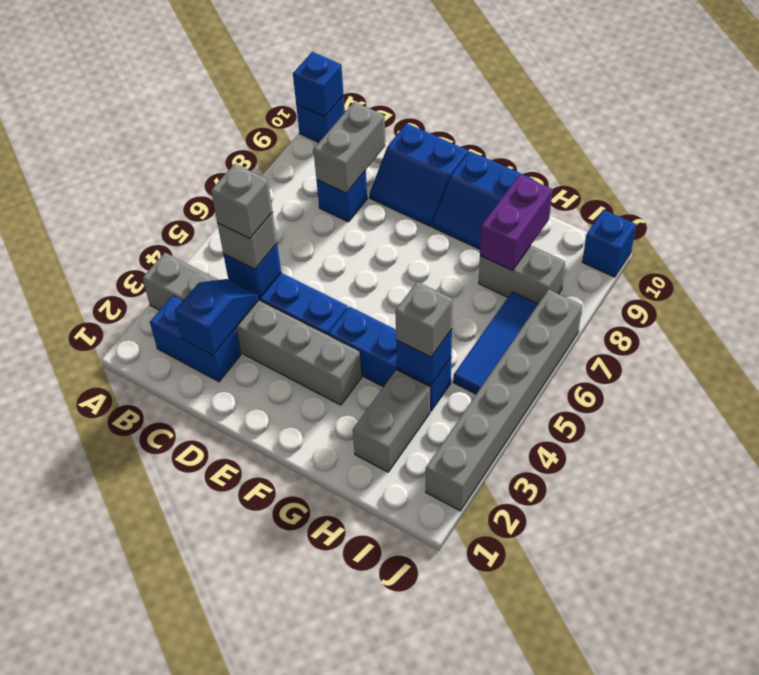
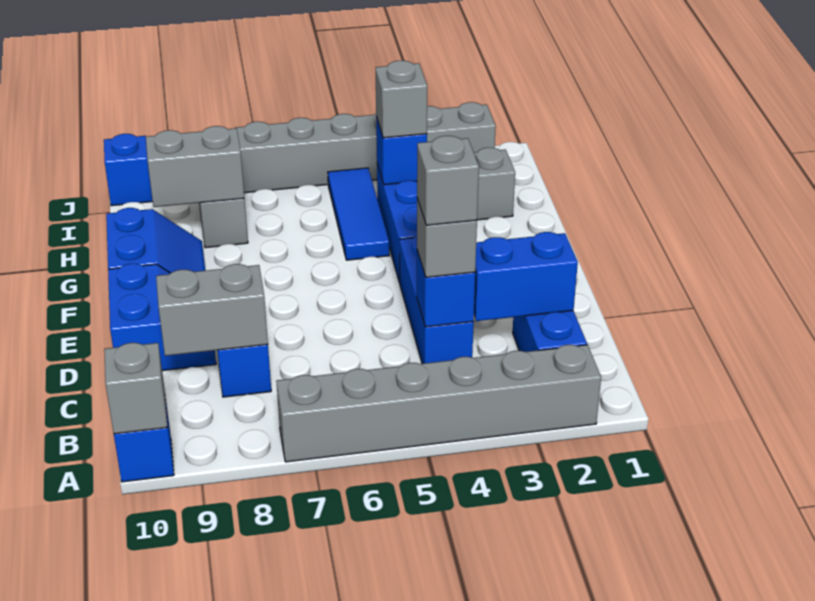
grey brick A3:F3 level 1 -> grey brick A2:A7 level 1
blue brick A10 level 2 -> grey brick A10 level 2
blue slope C2:C3 level 2 top 2 -> blue brick C2:C3 level 2
purple brick H8:H9 level 2 -> grey brick H8:H9 level 2
blue tile I5:I7 level 1 -> blue tile G5:I5 level 1

